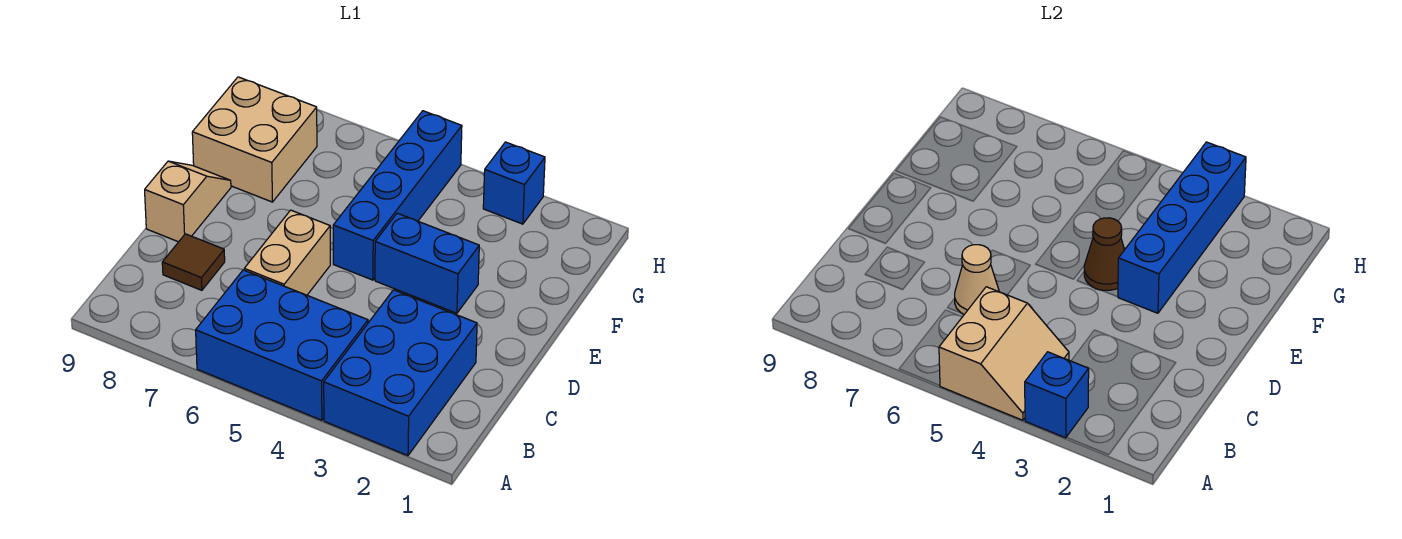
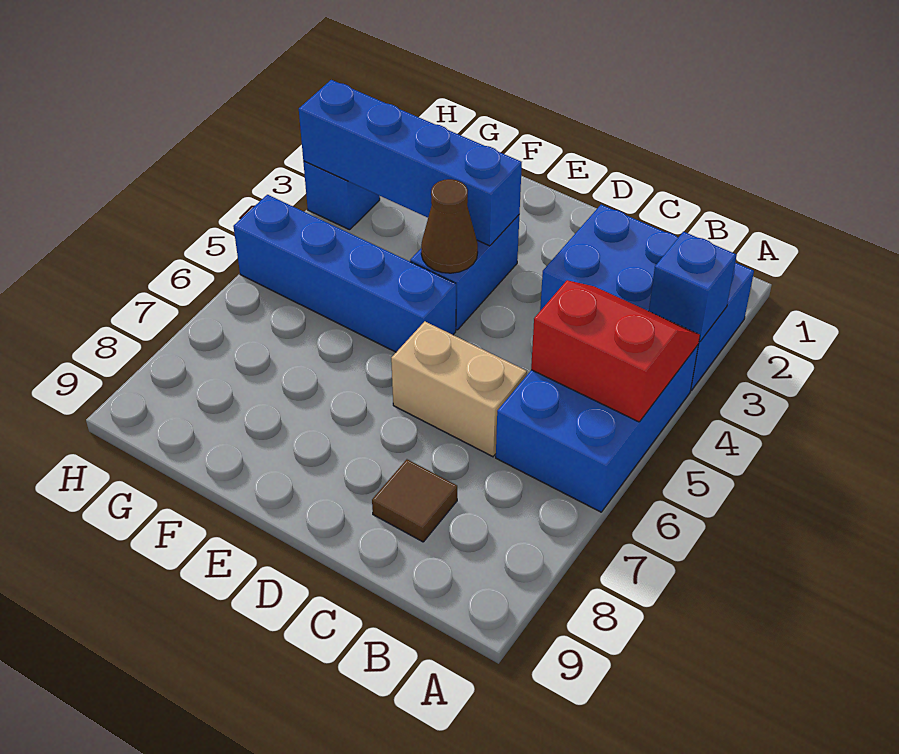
tan slope A4:B5 level 2 top 5 -> red slope A4:B5 level 2 top 5
tan cone C6 level 2 -> none
tan slope D9:E9 level 1 top D -> none
tan brick F8:G9 level 1 -> none

